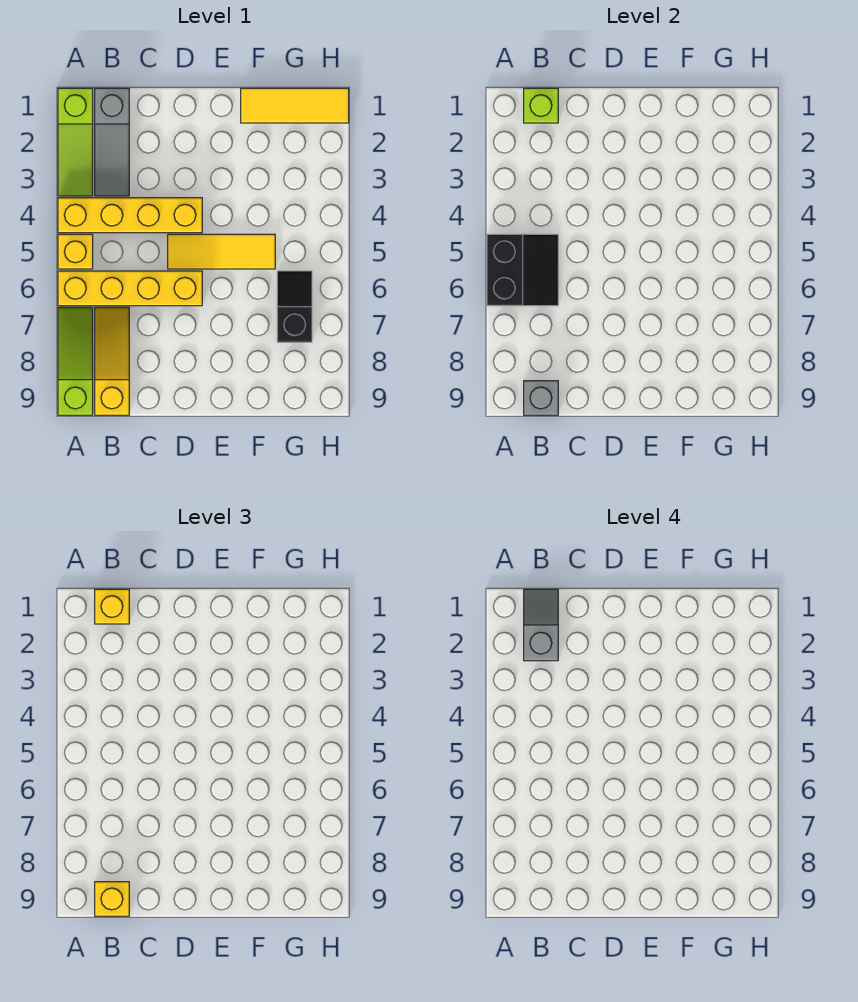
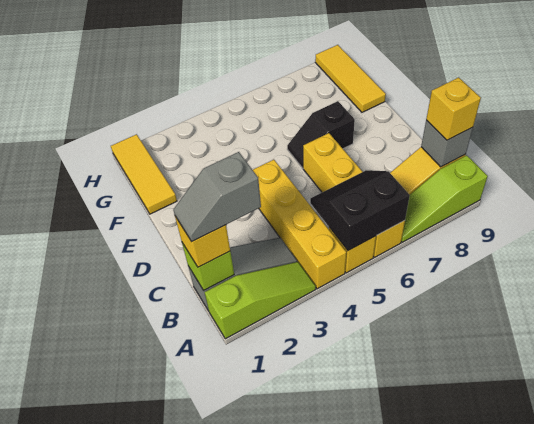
yellow tile D5:F5 level 1 -> yellow tile F9:H9 level 1
black slope G6:G7 level 1 top 7 -> black slope E6:E7 level 1 top 7

